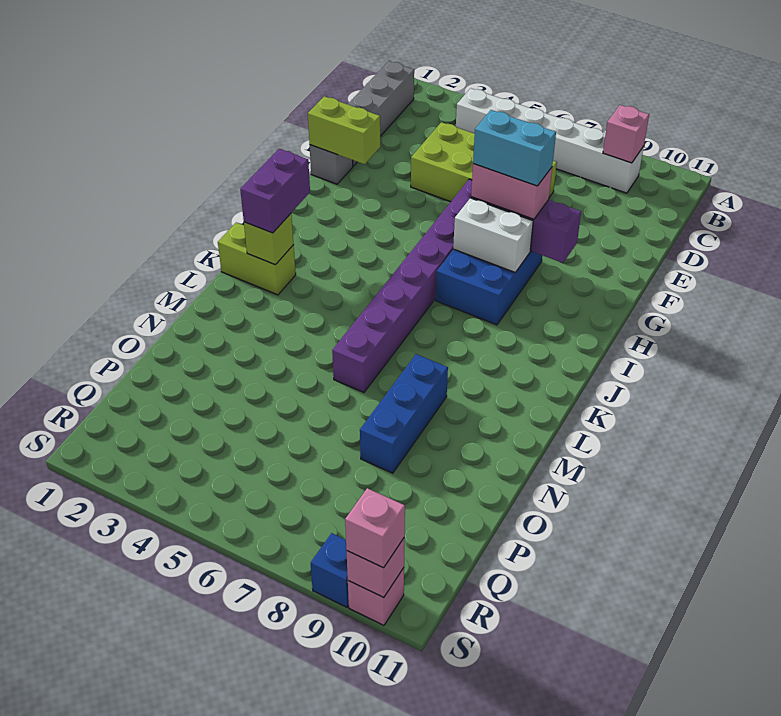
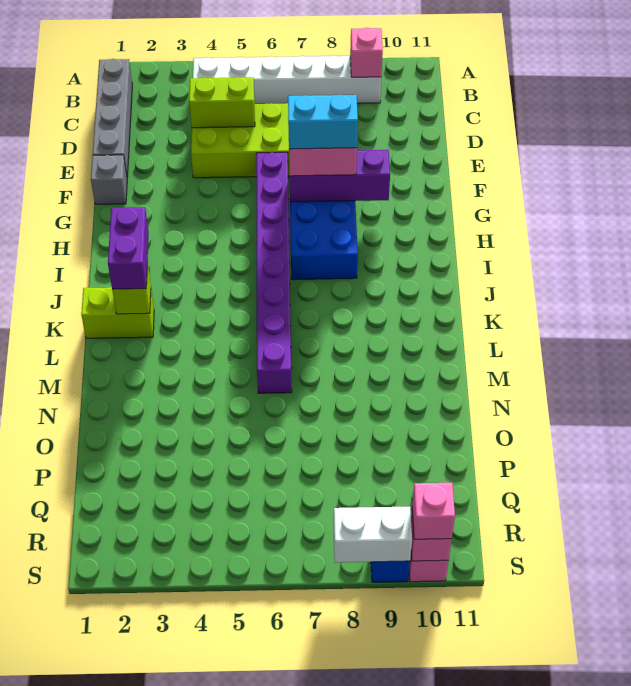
lime brick F1:F2 level 2 -> lime brick D4:D5 level 2
white brick H7:H8 level 2 -> white brick S8:S9 level 2
blue brick M8:O8 level 1 -> none

